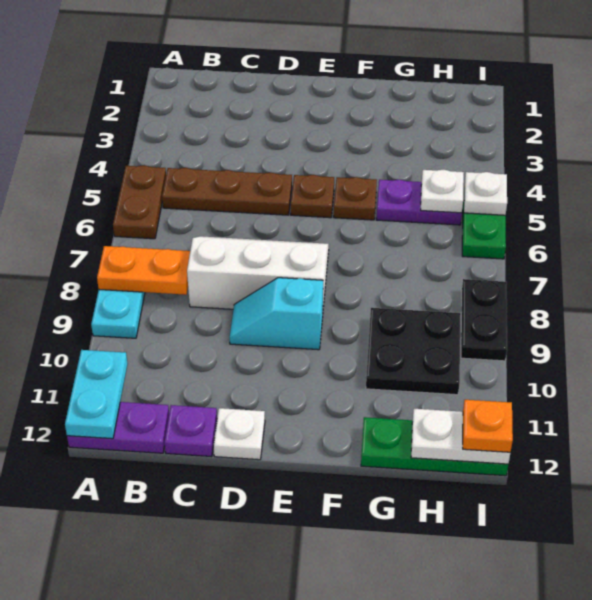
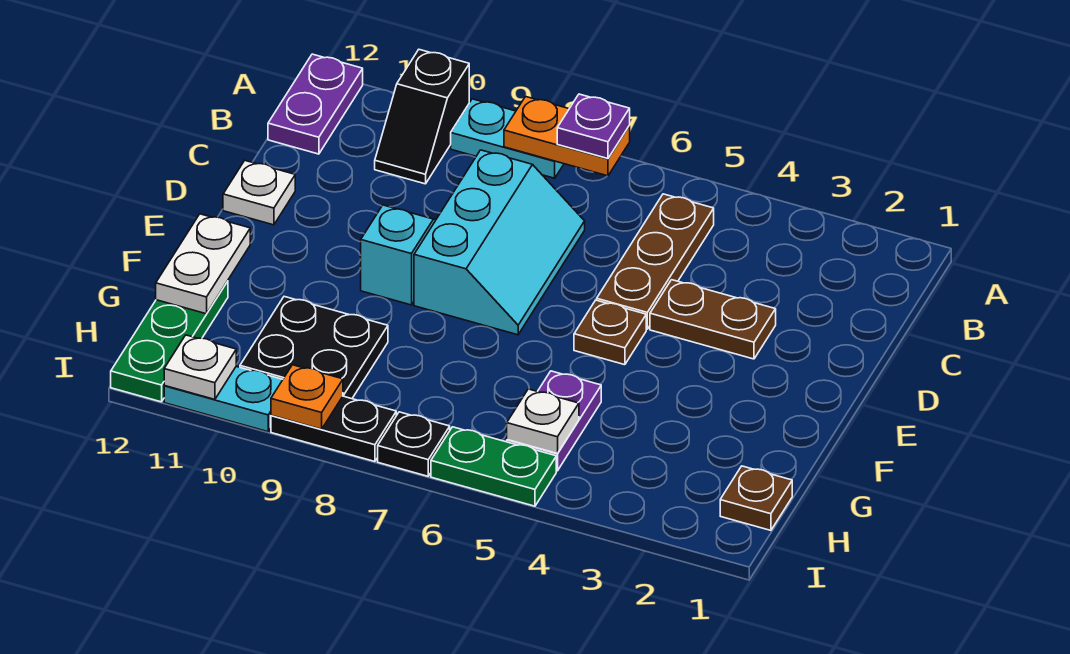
brown plate A5:A6 level 1 -> brown plate D3:D4 level 1
orange plate A8:B8 level 2 -> orange plate A7:A8 level 2
none -> black slope A10:B10 level 1 top A
cyan plate A11:A12 level 2 -> cyan plate I10:I11 level 1
white slope C7:E8 level 1 top 8 -> cyan slope C7:E8 level 1 top 8
purple plate C12 level 1 -> purple plate A7 level 3
brown plate F5 level 1 -> brown plate H1 level 1
white plate H12:I12 level 2 -> white plate F12:G12 level 2
white plate I5 level 2 -> white plate I11 level 2
none -> black plate I7 level 1
orange plate I12 level 3 -> orange plate I9 level 2

